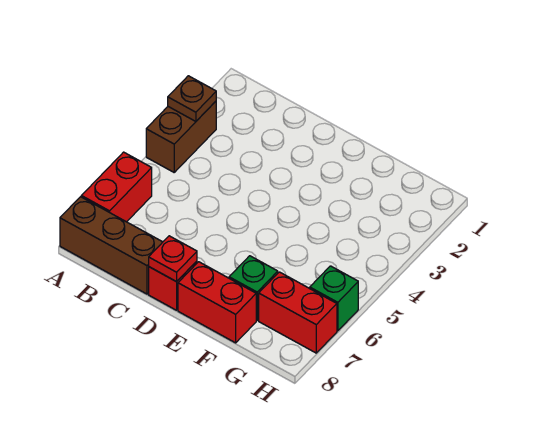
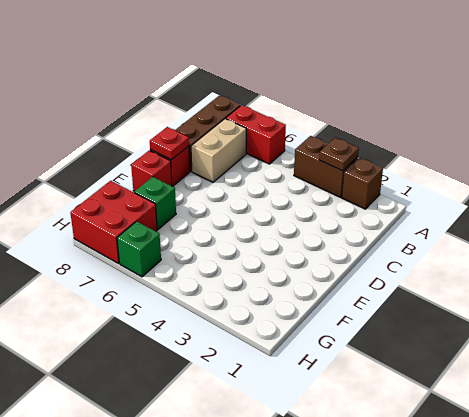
none -> brown brick A2 level 1
none -> tan brick B7:C7 level 1
red brick E8:F8 level 1 -> red brick E8 level 1
red brick G7:H7 level 1 -> red brick G7:H8 level 1

